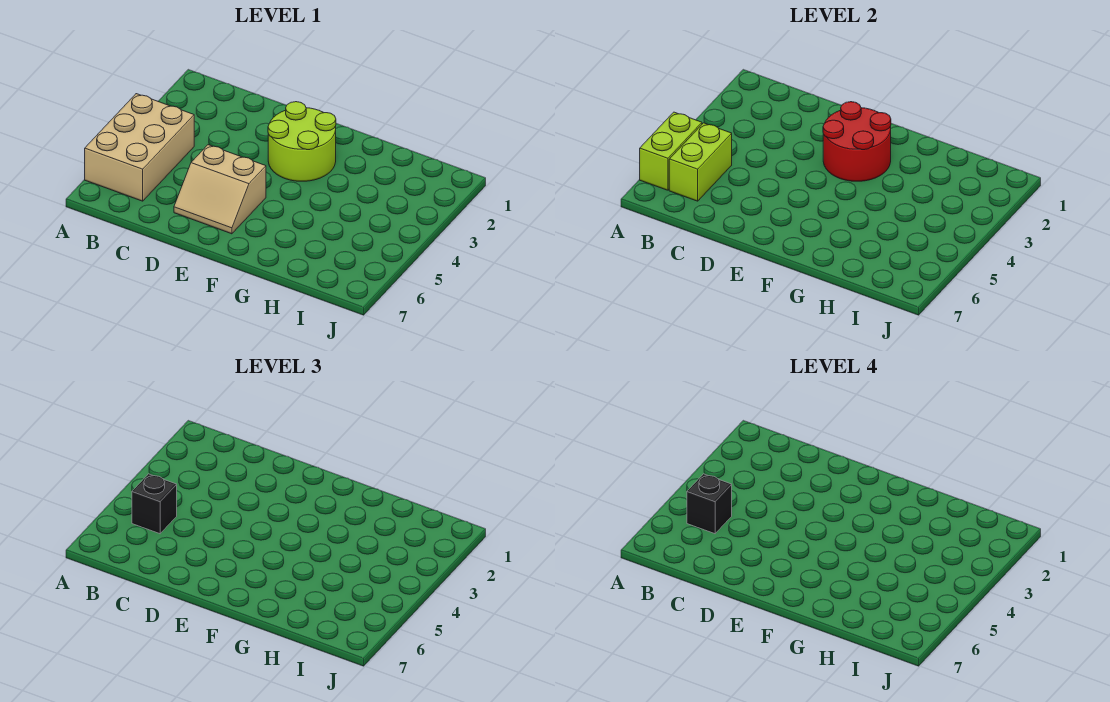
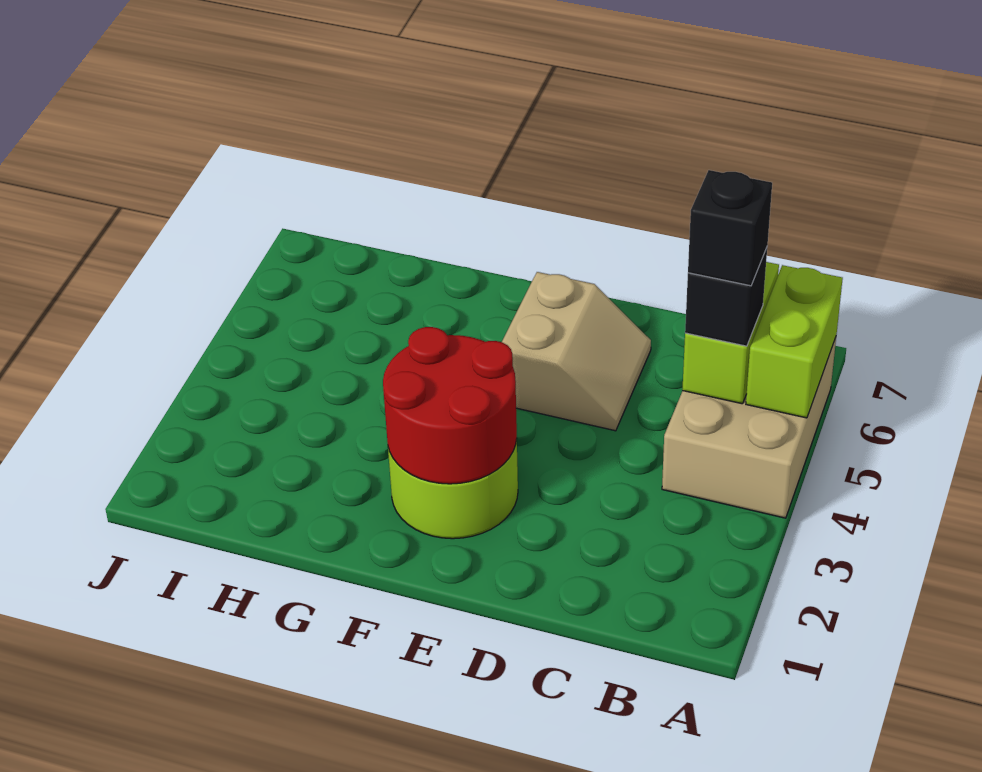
tan slope D5:E6 level 1 top 5 -> tan slope D5:E6 level 1 top E

